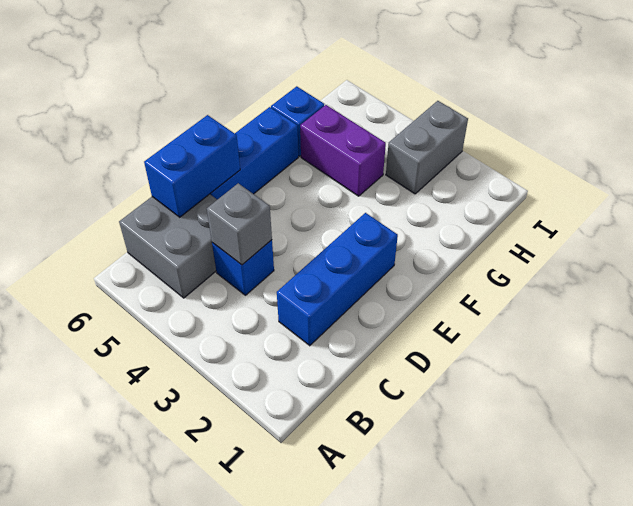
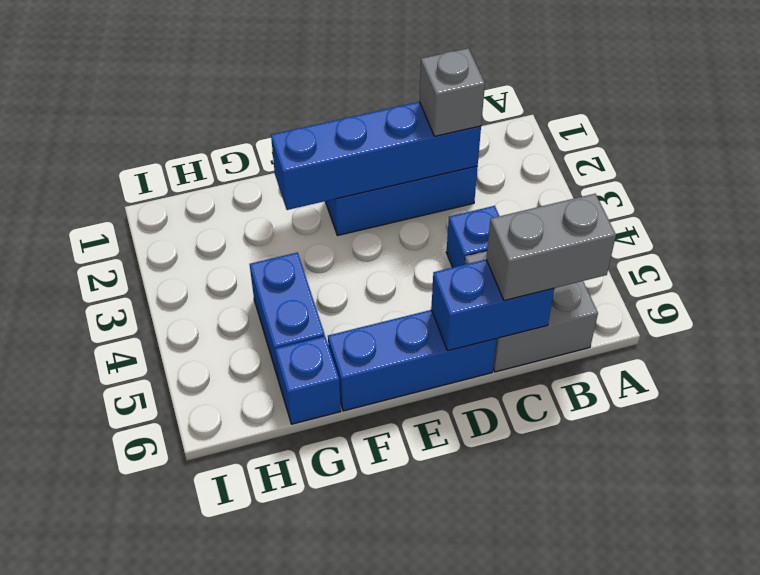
none -> blue brick C2:F2 level 2
grey brick C4 level 2 -> grey brick C2 level 3
purple brick G4:G5 level 1 -> blue brick G4:G5 level 1
grey brick H3:I3 level 1 -> grey brick B6:C6 level 3

